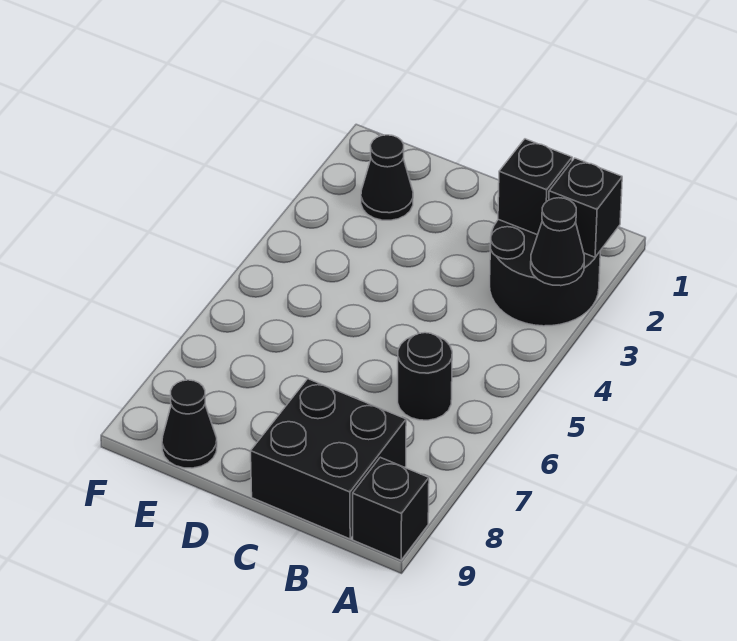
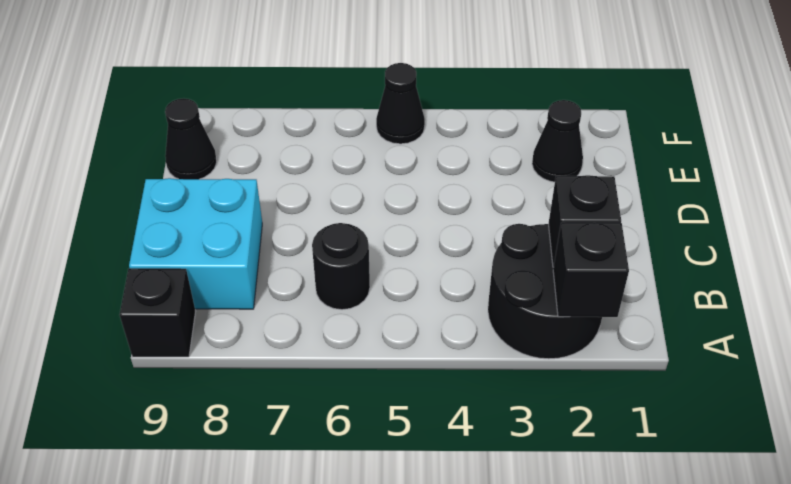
black cone A3 level 2 -> black cone F5 level 1
black brick B8:C9 level 1 -> cyan brick B8:C9 level 1

